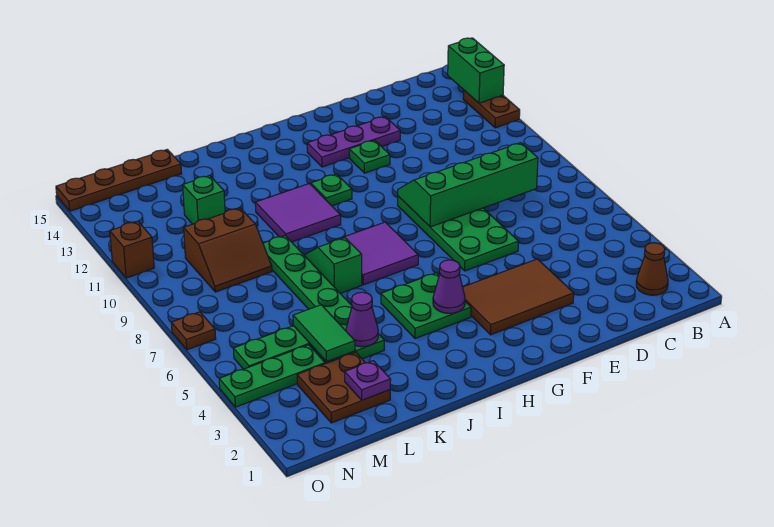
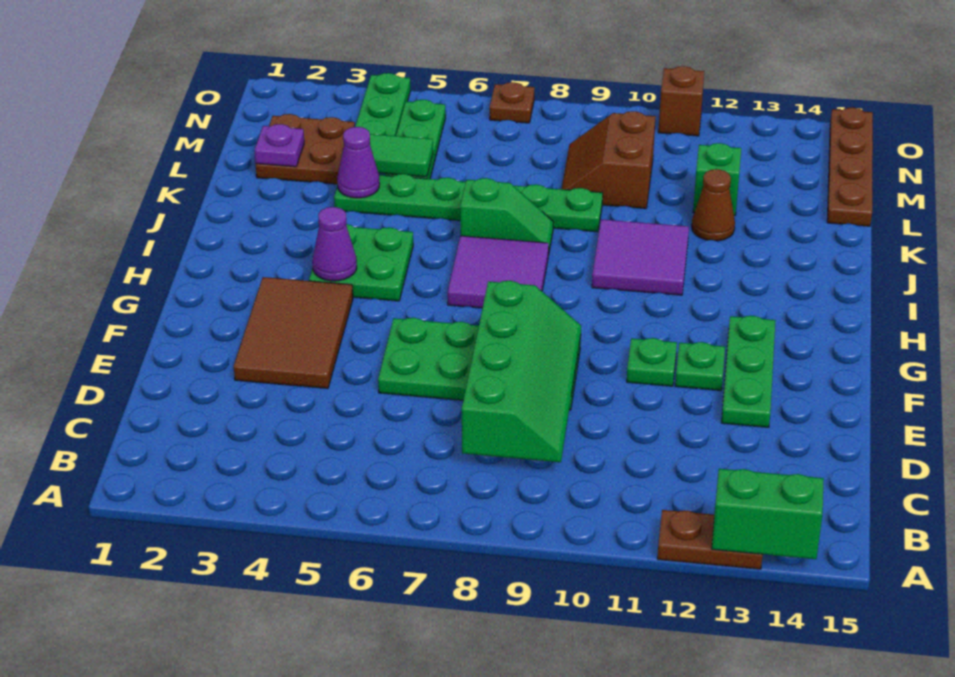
brown cone B2 level 1 -> brown cone K12 level 1
purple plate E13:G13 level 1 -> green plate E13:G13 level 1
green plate H11 level 1 -> green plate F11 level 1

